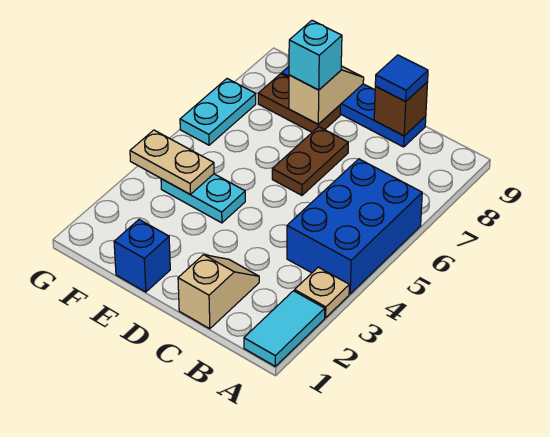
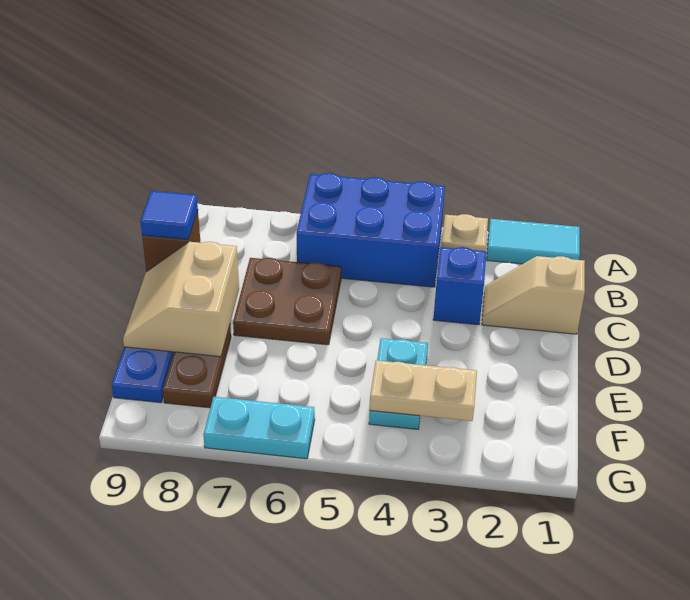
brown plate D6:D7 level 1 -> brown plate C6:D7 level 1
blue brick E1 level 1 -> blue brick C3 level 1
tan slope E8:E9 level 2 top 8 -> tan slope D8:E9 level 2 top 8
cyan brick E8 level 3 -> none
tan plate F4:G4 level 2 -> tan plate F3:F4 level 2

